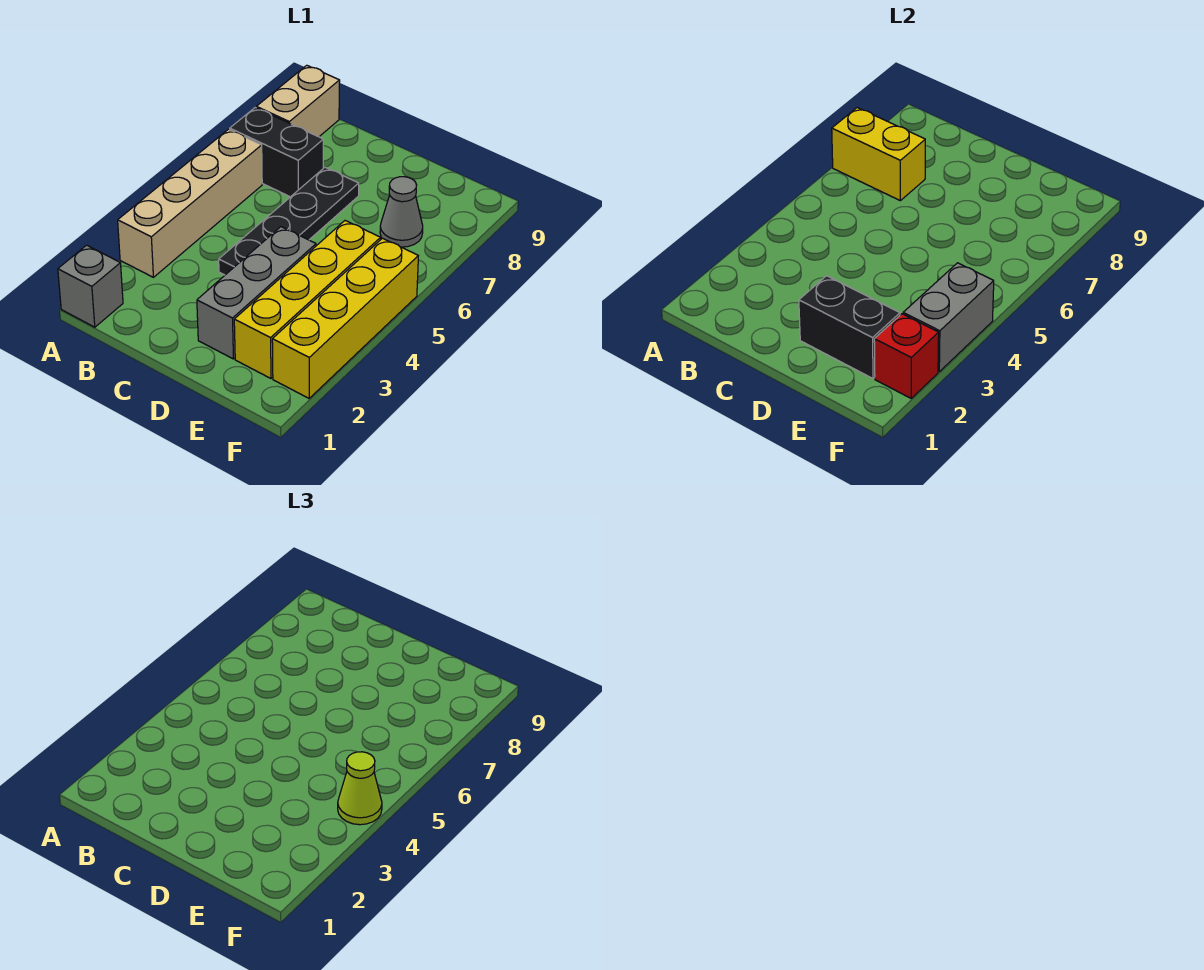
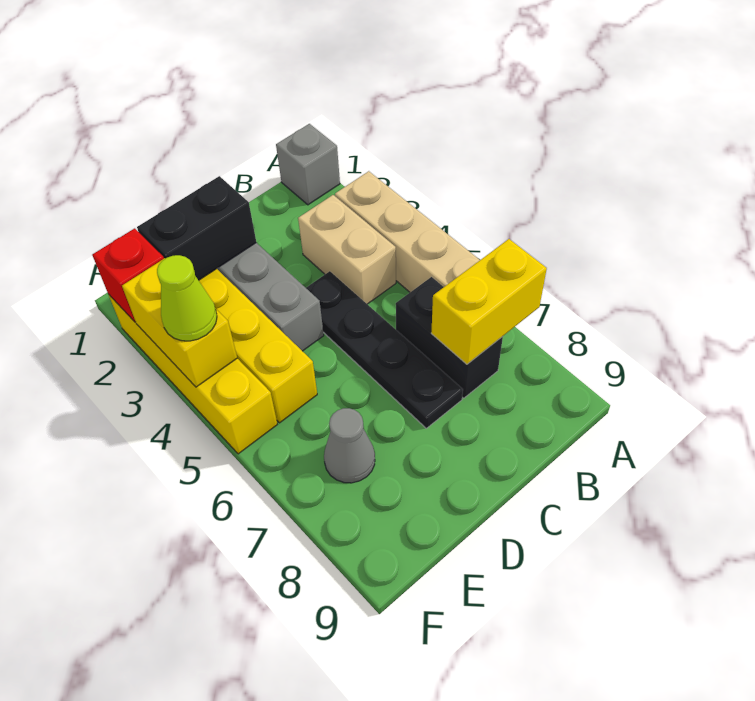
black brick A7:B7 level 1 -> black brick B6:B7 level 1
tan brick A8:A9 level 1 -> tan brick B3:B4 level 1
grey brick F3:F4 level 2 -> yellow brick F3:F4 level 2

